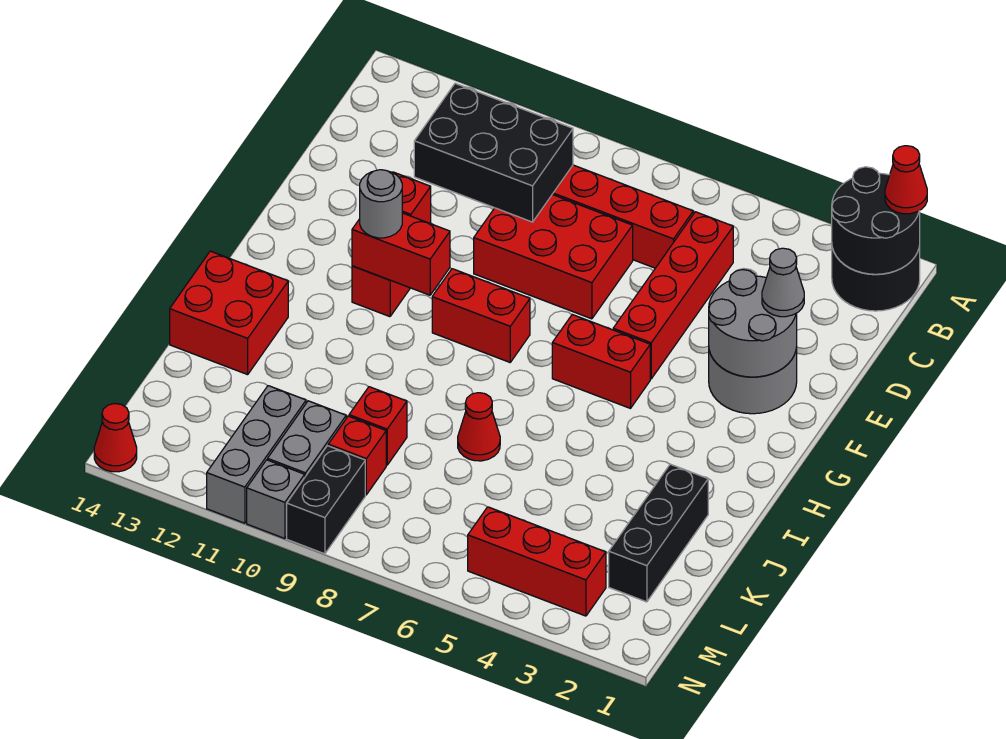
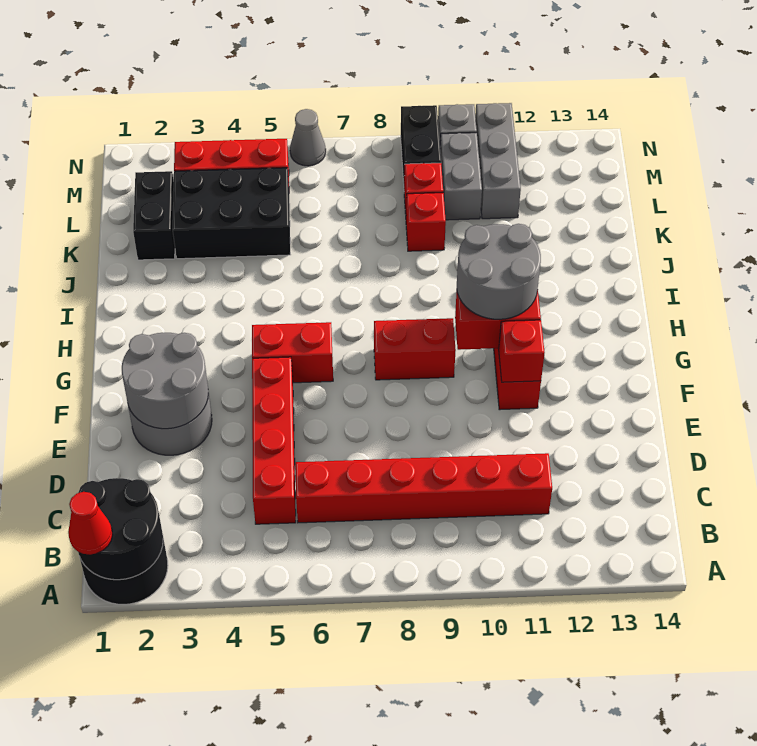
black brick C9:D11 level 2 -> black brick K3:L5 level 1
red brick D7:E9 level 1 -> none
grey cone E2 level 3 -> grey cone N6 level 1
grey round brick G11 level 3 -> grey round brick G10:H11 level 3
red brick I13:J14 level 1 -> none
black brick J2:L2 level 1 -> black brick K2:L2 level 1
red cone J7 level 1 -> none
red cone N14 level 1 -> none

